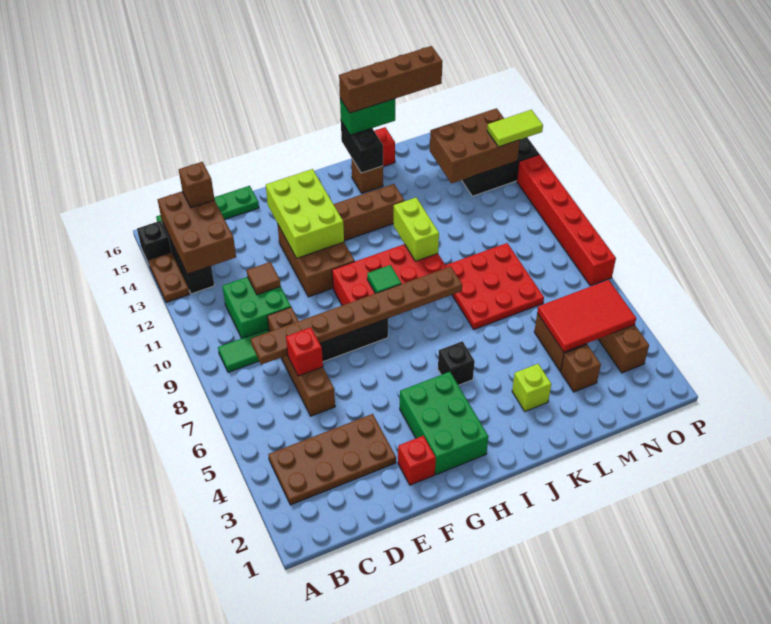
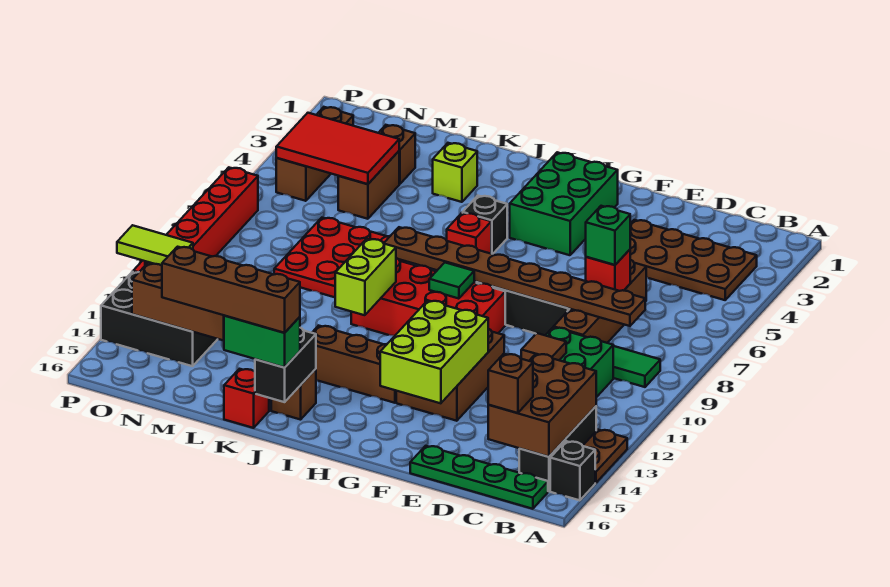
none -> green brick D7 level 3
red brick F2 level 1 -> red brick I6 level 1

